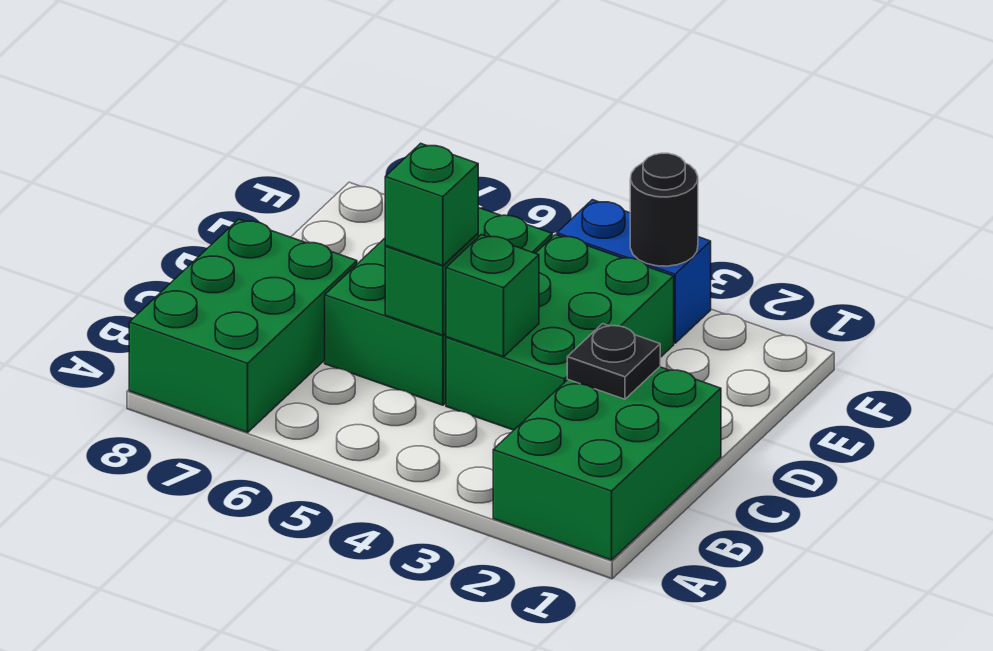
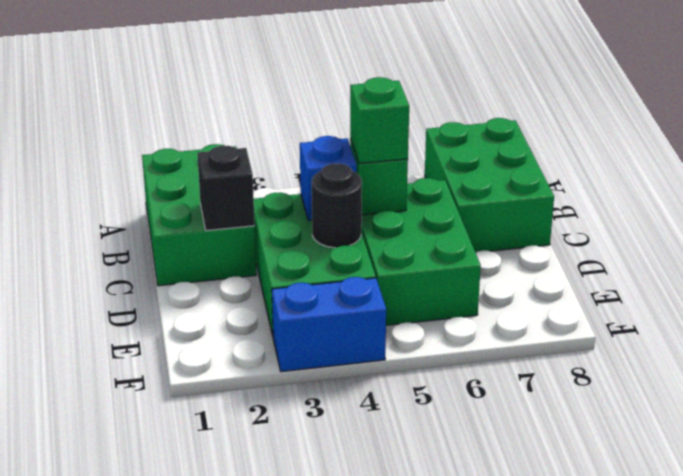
black plate C2 level 2 -> black brick C2 level 2
green brick C4 level 2 -> blue brick C4 level 2
black round brick F3 level 2 -> black round brick D4 level 2

